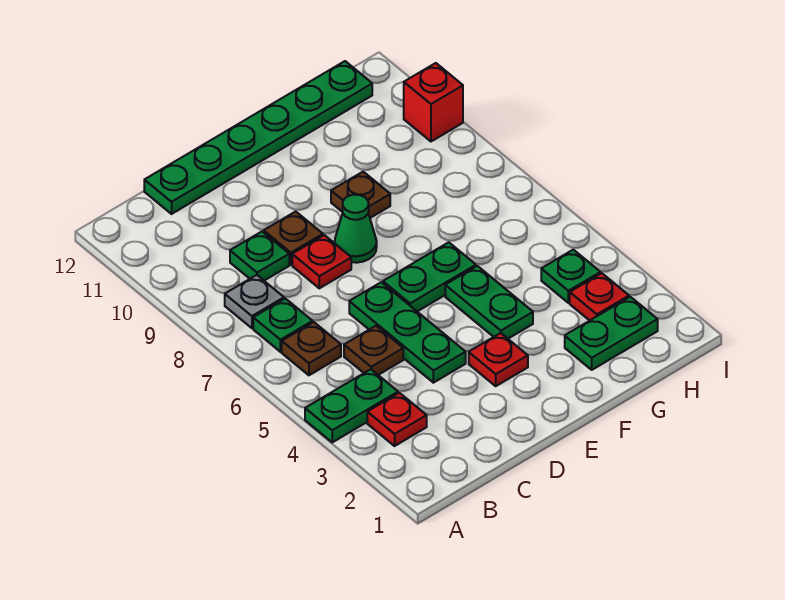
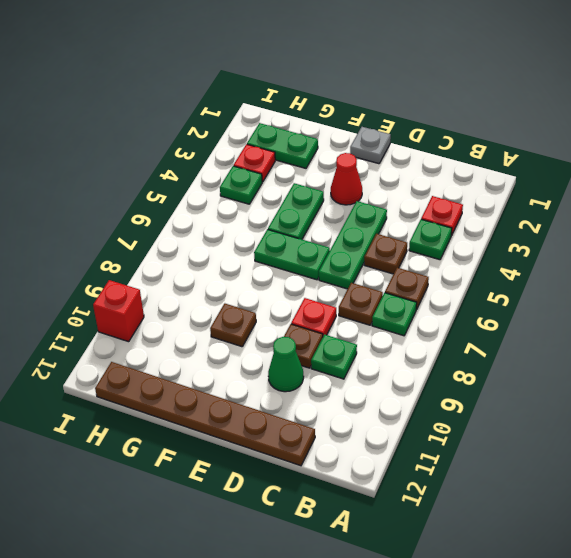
green plate A4:B4 level 1 -> green plate B4 level 1
grey plate B8 level 1 -> grey plate E1 level 1
none -> brown plate C7 level 1
green plate C12:H12 level 1 -> brown plate C12:H12 level 1
red plate E3 level 1 -> red cone E3 level 1
green cone E8 level 1 -> green cone D10 level 1

